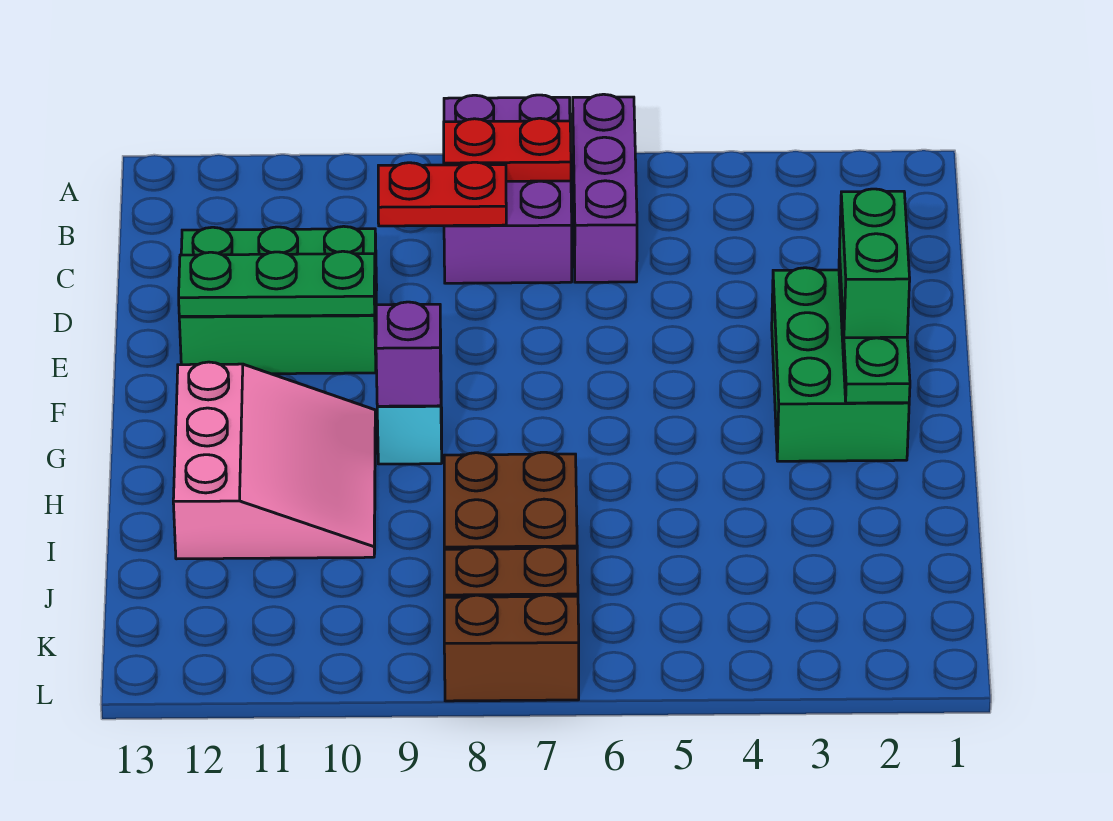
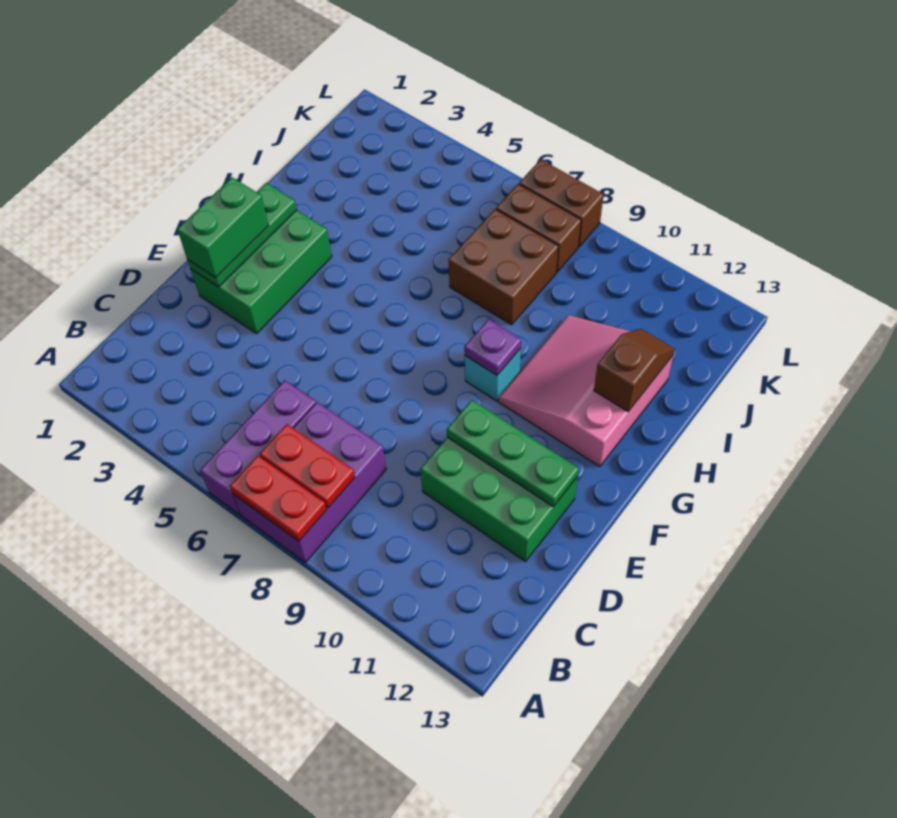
red plate C8:C9 level 2 -> red plate A7:A8 level 2
purple brick G9 level 2 -> purple plate G9 level 2
none -> brown slope H12:I12 level 2 top H

